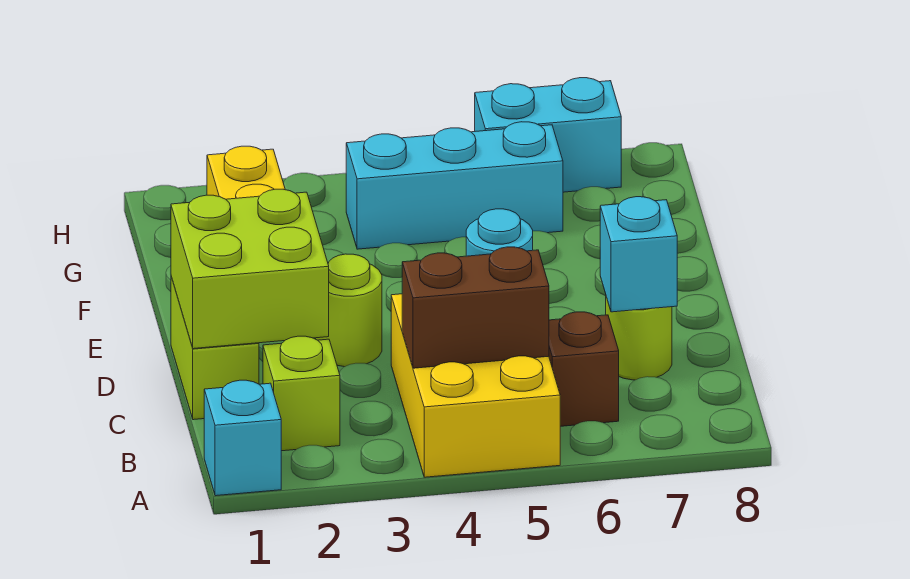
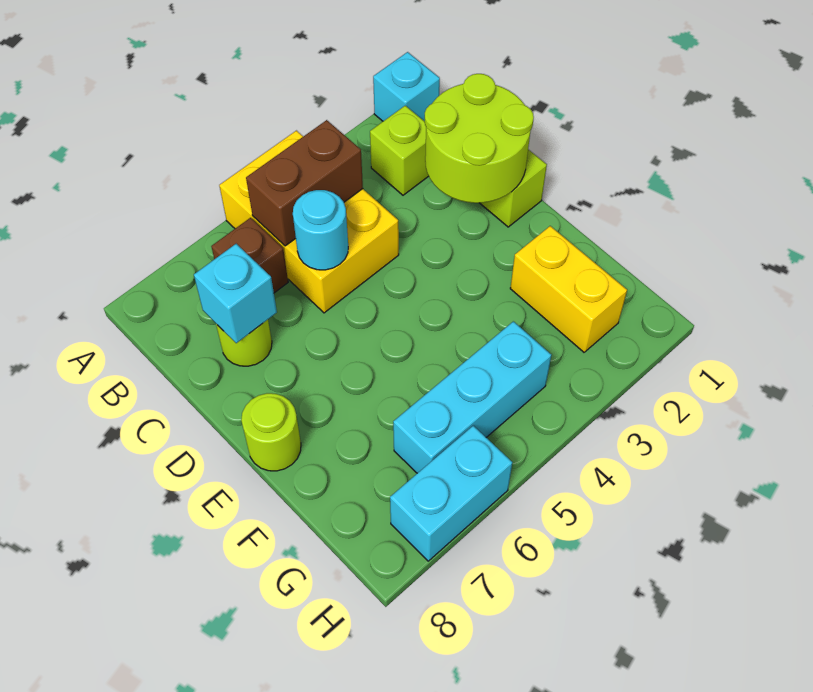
lime brick C1:D2 level 2 -> lime round brick C1:D2 level 2
lime round brick D3 level 1 -> lime round brick E8 level 1

